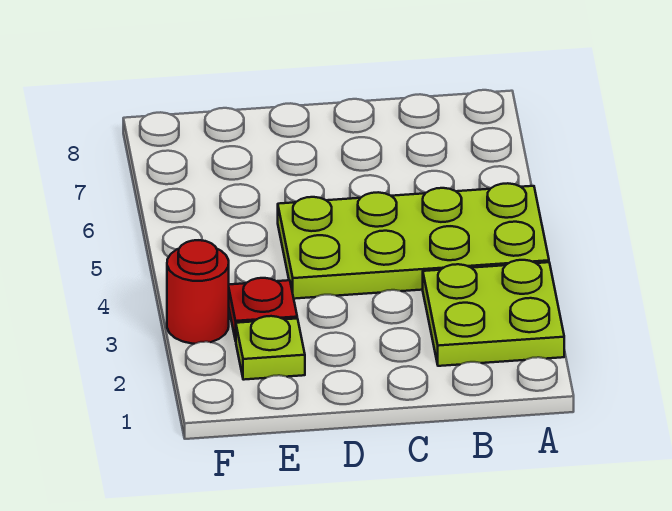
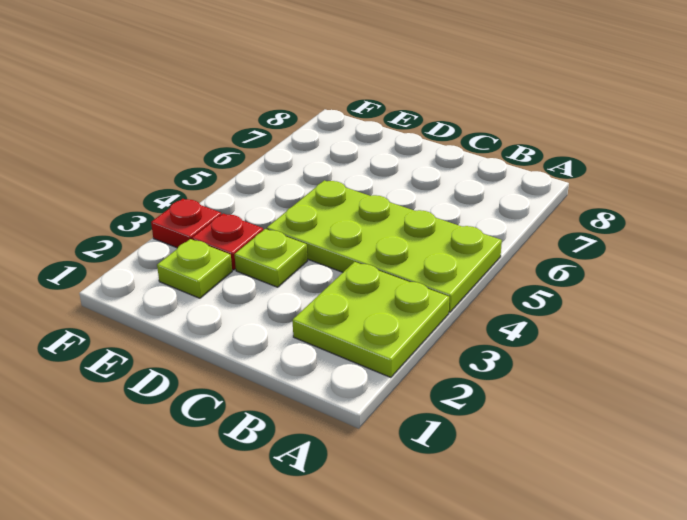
none -> lime plate D3 level 1
red round brick F3 level 1 -> red plate F3 level 1

